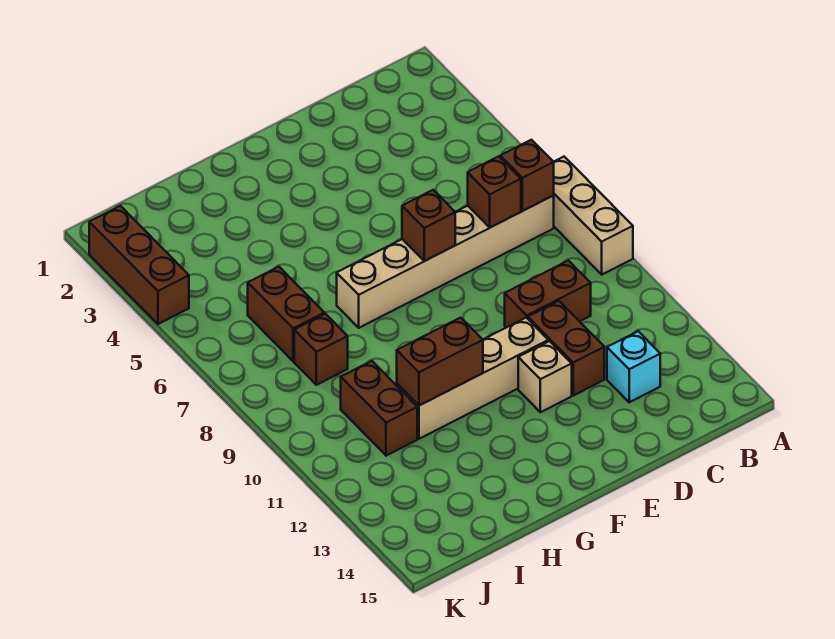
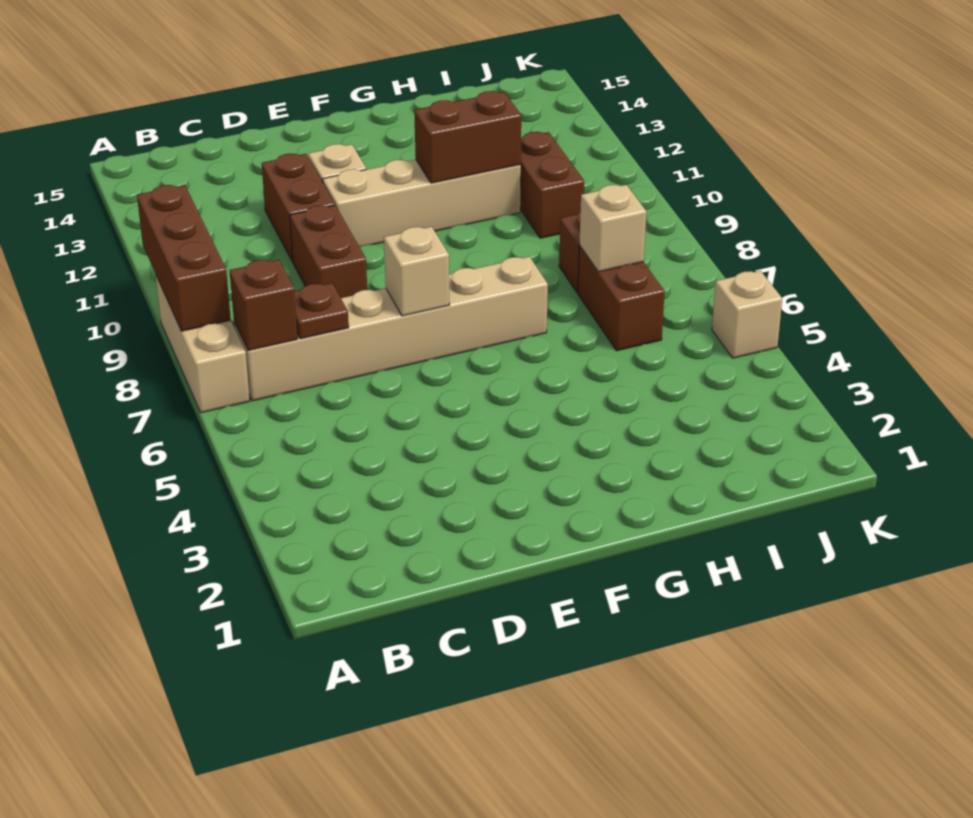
brown brick C7 level 2 -> brown plate C7 level 2
brown brick C10:D10 level 1 -> brown brick D9:D10 level 1
cyan brick C13 level 1 -> none
brown brick E7 level 2 -> tan brick E7 level 2
none -> tan brick I7 level 2
brown brick K2:K4 level 1 -> brown brick A8:A10 level 2
none -> tan brick K5 level 1

